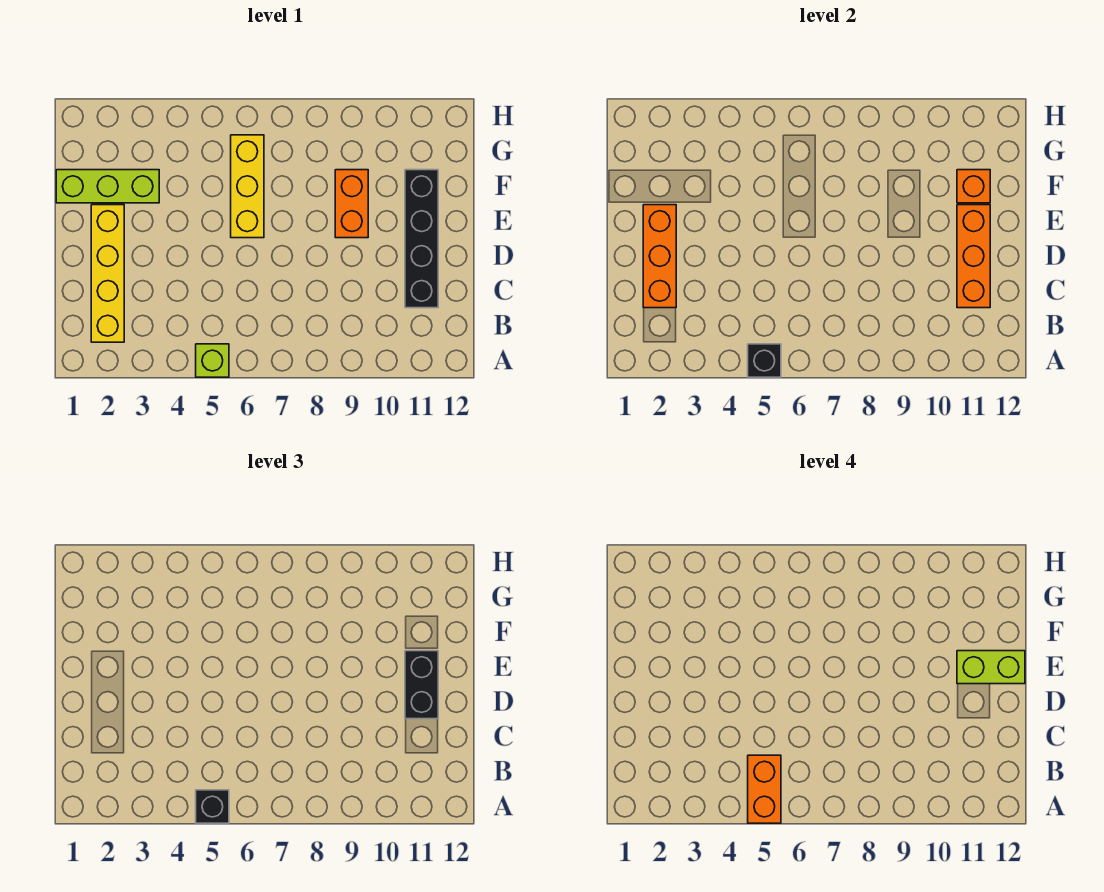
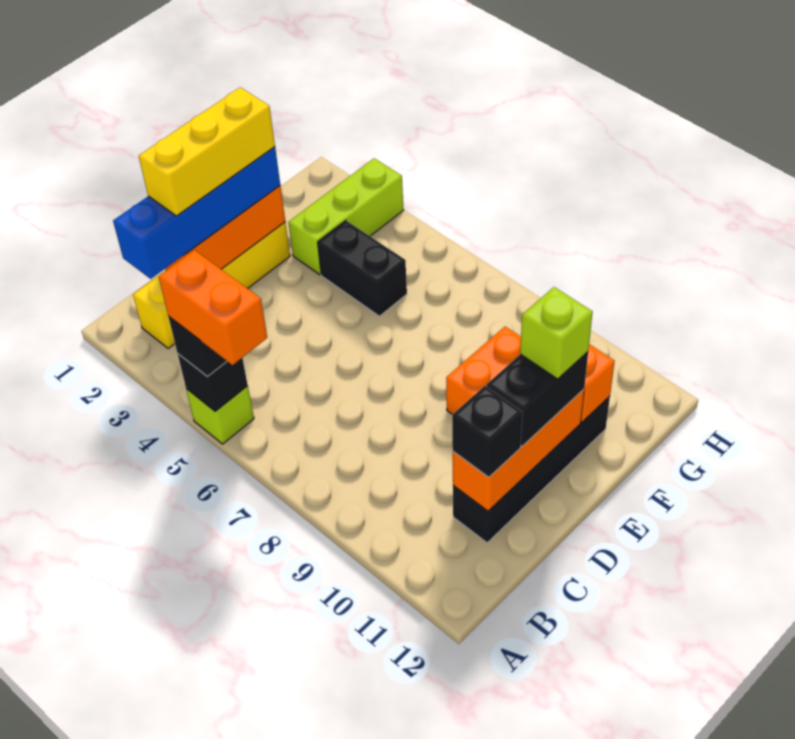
orange brick A5:B5 level 4 -> orange brick A5:A6 level 4
none -> blue brick B2:E2 level 3
none -> black brick C11 level 3
yellow brick E6:G6 level 1 -> yellow brick C2:E2 level 4
lime brick E11:E12 level 4 -> lime brick E11 level 4
lime brick F1:F3 level 1 -> lime brick F3:H3 level 1
none -> black brick F4:F5 level 1

